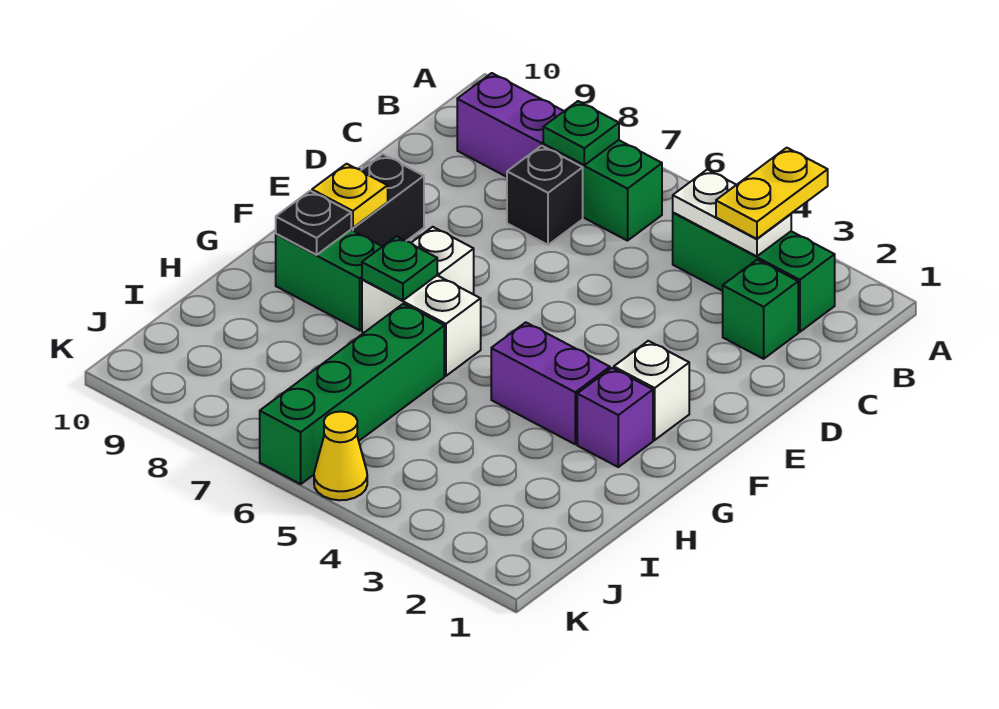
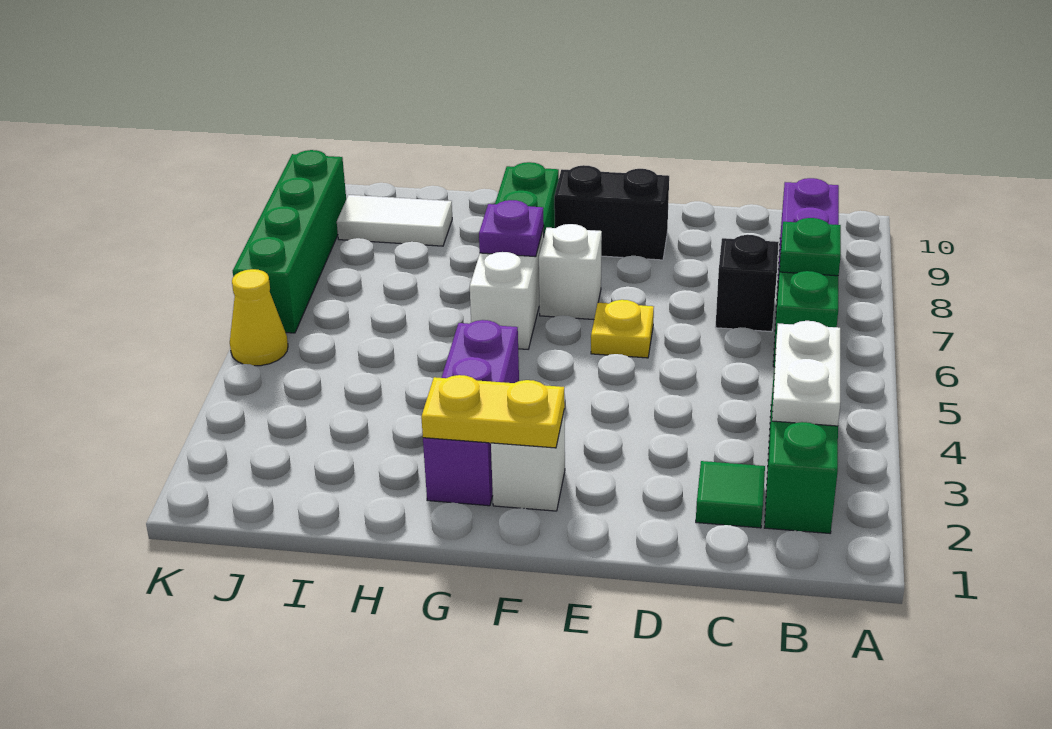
yellow plate A3:B3 level 3 -> yellow plate F2:G2 level 2
green brick C2 level 1 -> green tile C2 level 1
yellow plate F9 level 2 -> yellow plate E6 level 1
green plate G7 level 2 -> purple plate G7 level 2
black plate G9 level 2 -> none
green brick H6:K6 level 1 -> green brick K6:K9 level 1
none -> white tile I9:J9 level 1

